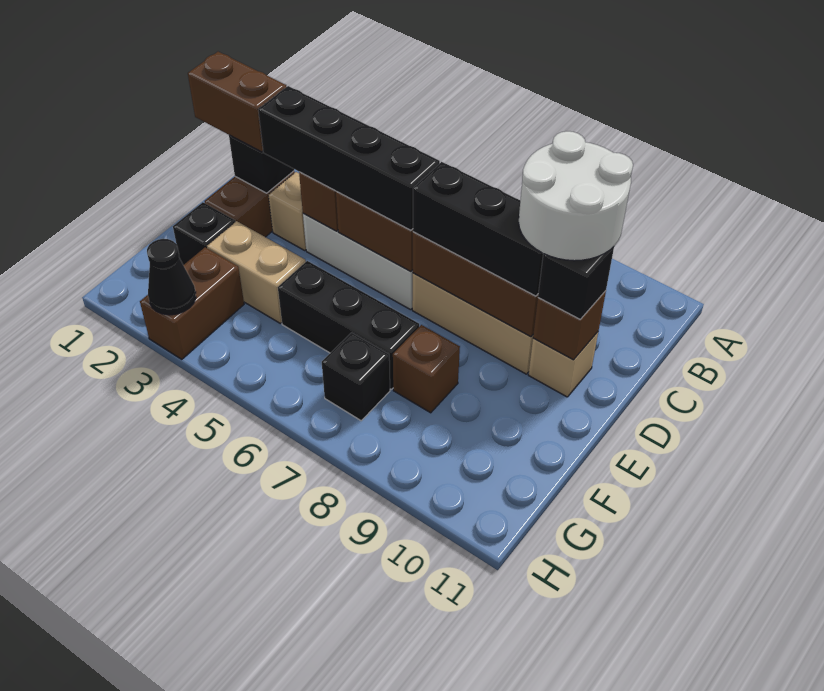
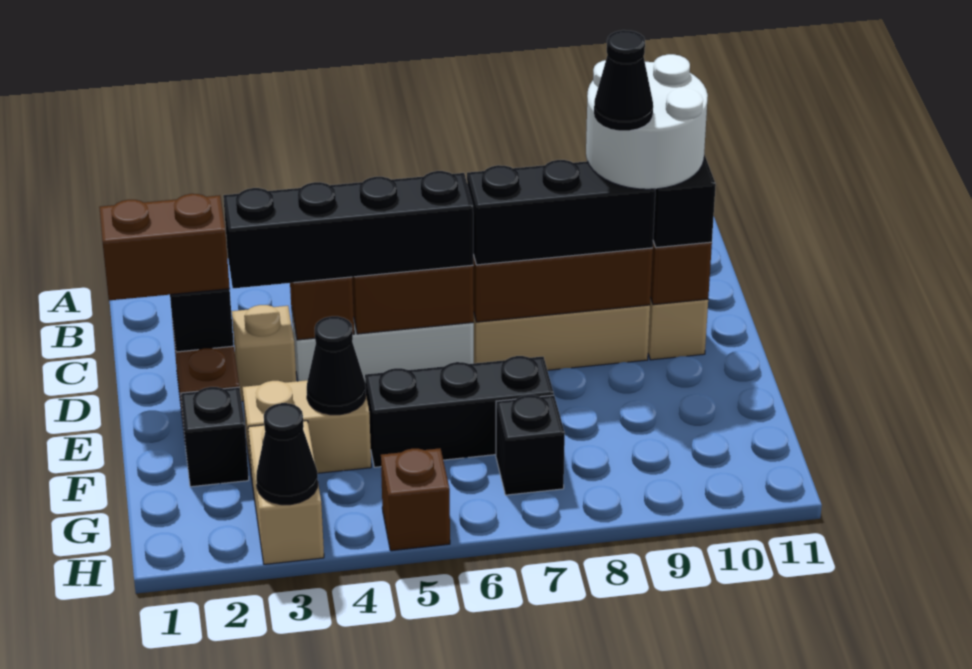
none -> black cone D9 level 5
none -> black cone F4 level 2
brown brick F8 level 1 -> brown brick H5 level 1
brown brick G3:H3 level 1 -> tan brick G3:H3 level 1

